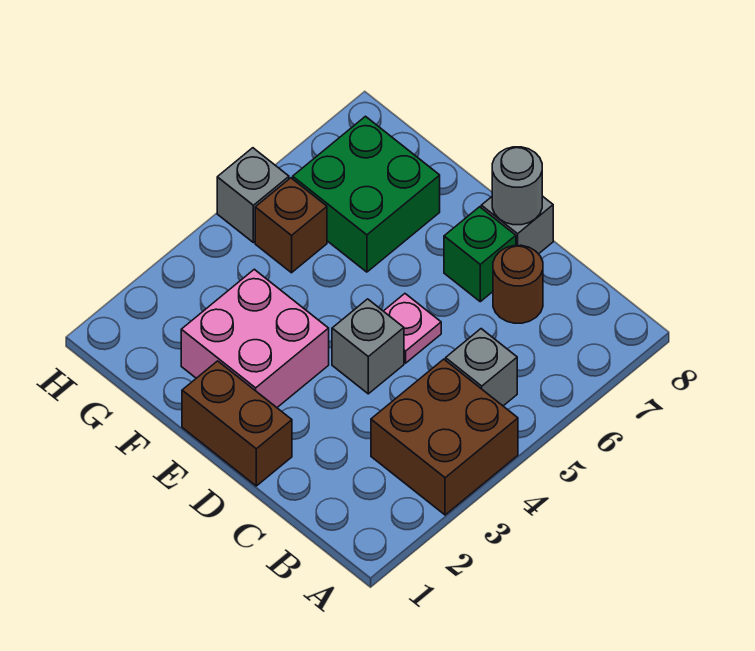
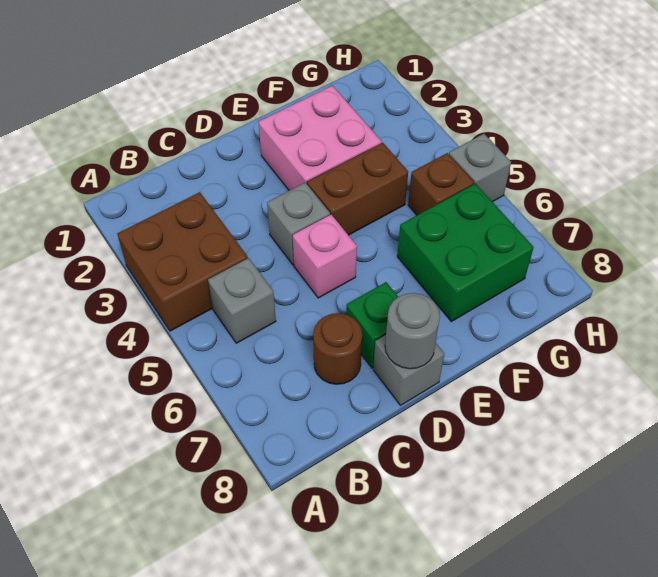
brown brick D1:E1 level 1 -> brown brick E4:F4 level 1
pink plate D5 level 1 -> pink brick D5 level 1

